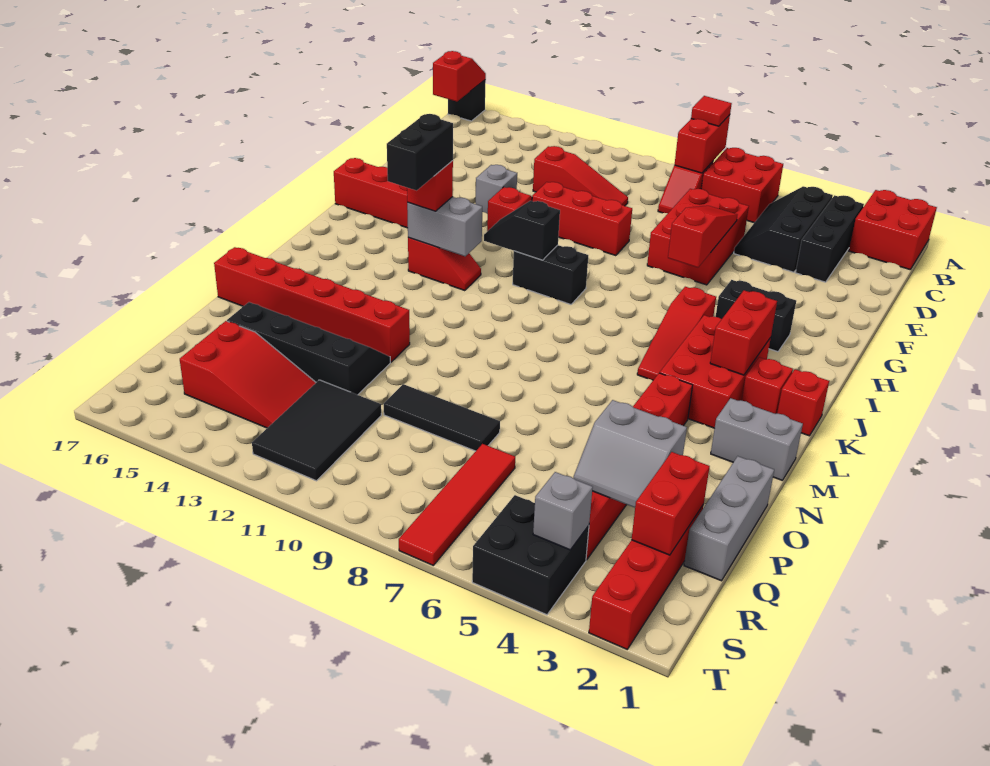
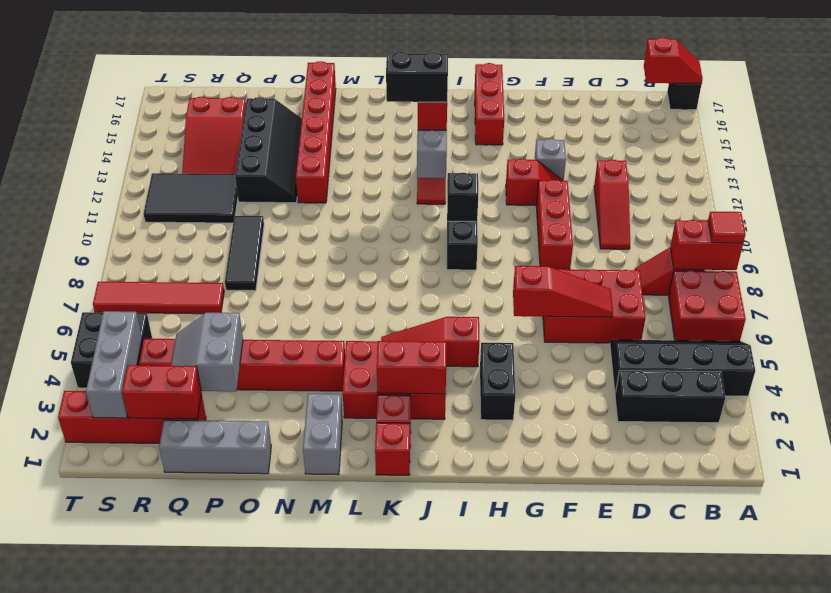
red brick A1:B2 level 1 -> none
black slope B4:D5 level 1 top 4 -> black slope A4:D5 level 1 top 4
grey brick S4 level 2 -> grey brick S2:S4 level 2

